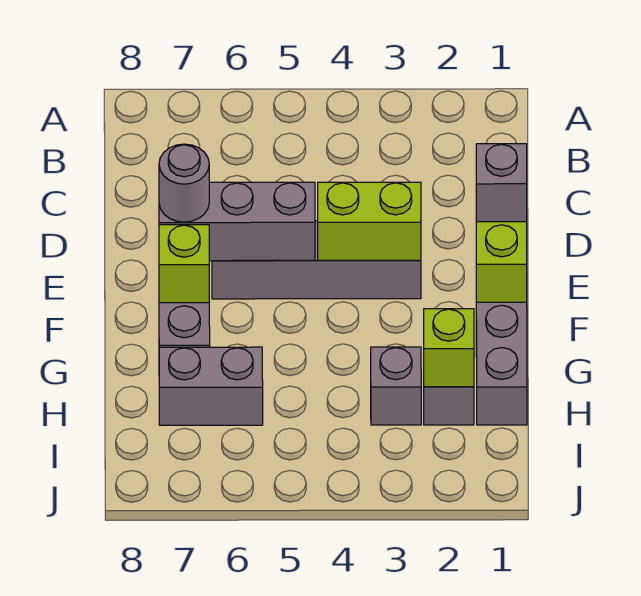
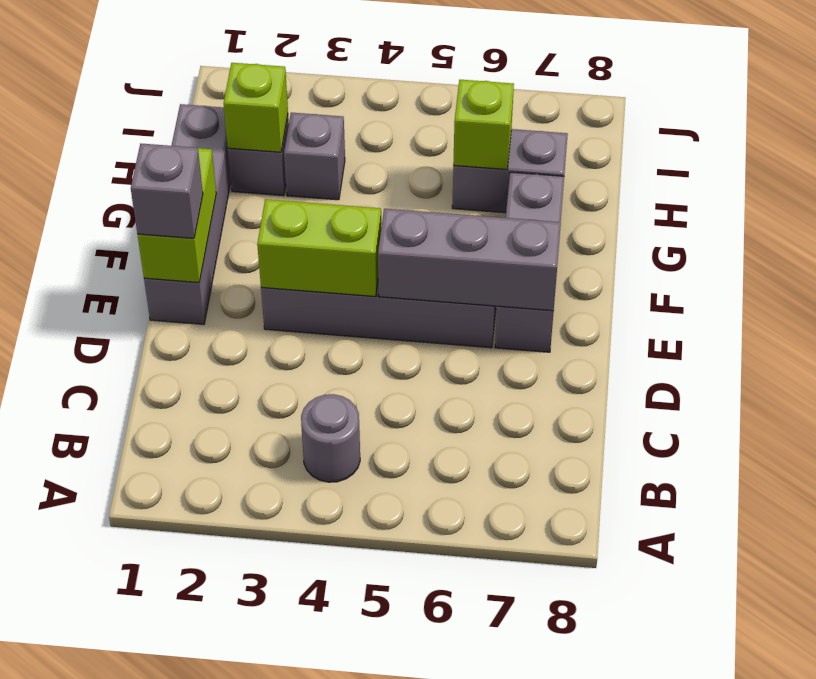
grey round brick E7 level 3 -> grey round brick B4 level 1
lime brick F7 level 2 -> lime brick H6 level 2

